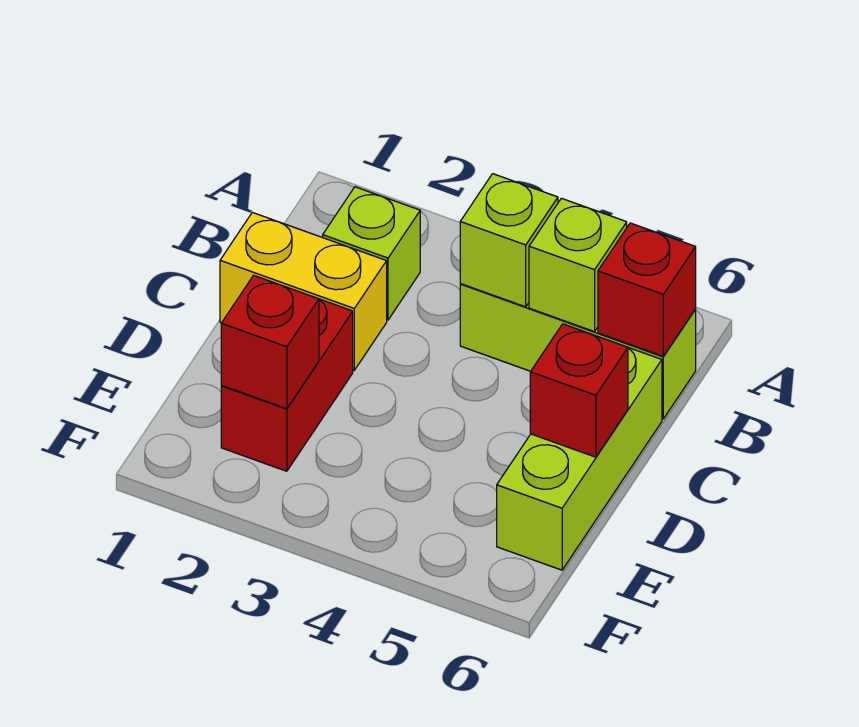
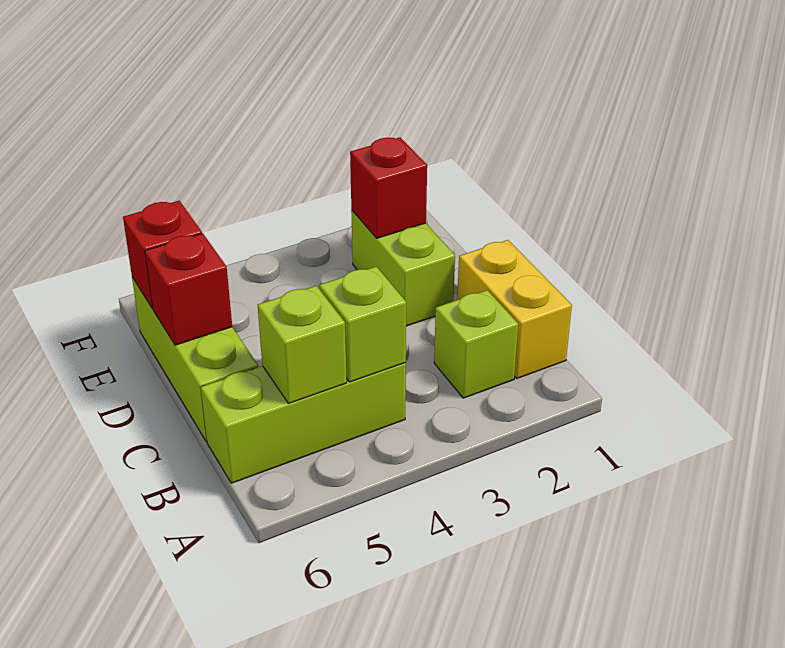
red brick B6 level 2 -> red brick E6 level 2
yellow brick C1:C2 level 1 -> yellow brick B1:C1 level 1
red brick D2:E2 level 1 -> lime brick D2:E2 level 1

